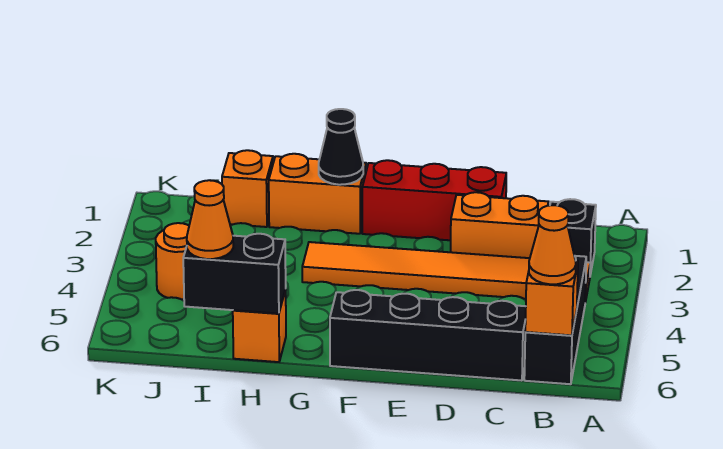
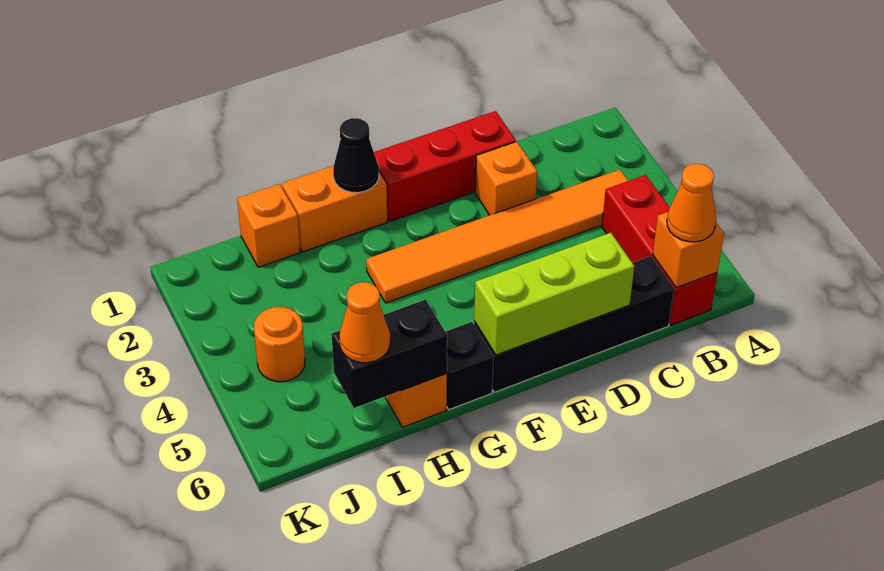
black brick B2 level 1 -> black brick G6 level 1
black brick B4:B6 level 1 -> red brick B4:B6 level 1
orange brick C2:D2 level 1 -> orange brick D2 level 1
none -> lime brick D6:F6 level 2

